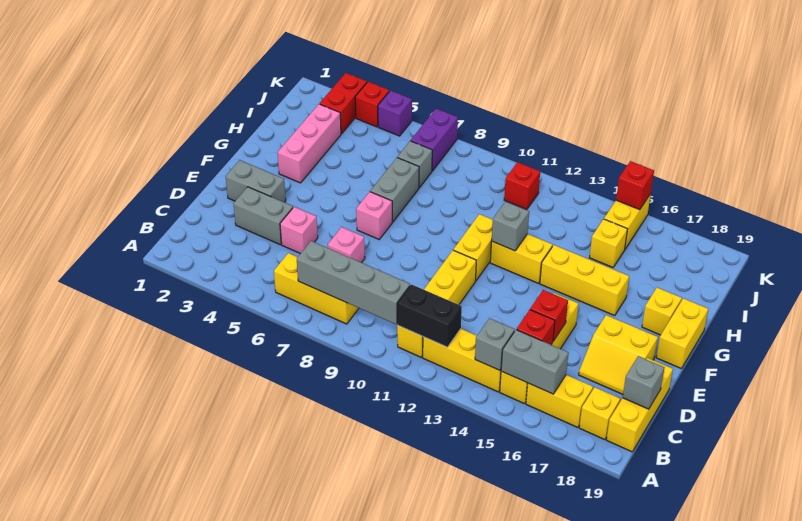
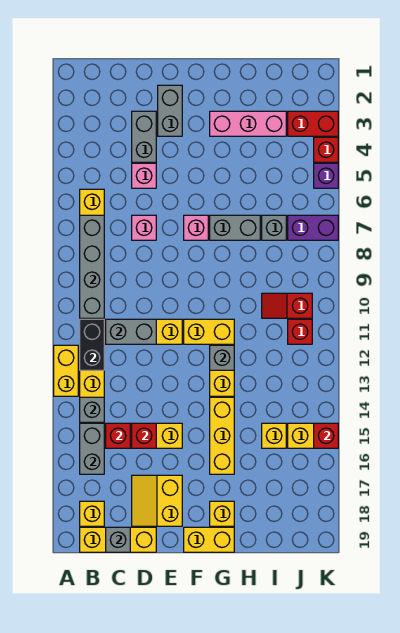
yellow brick B16:B17 level 1 -> yellow brick A12:A13 level 1
none -> grey brick C11:D11 level 2
none -> red slope I10:J10 level 1 top J

